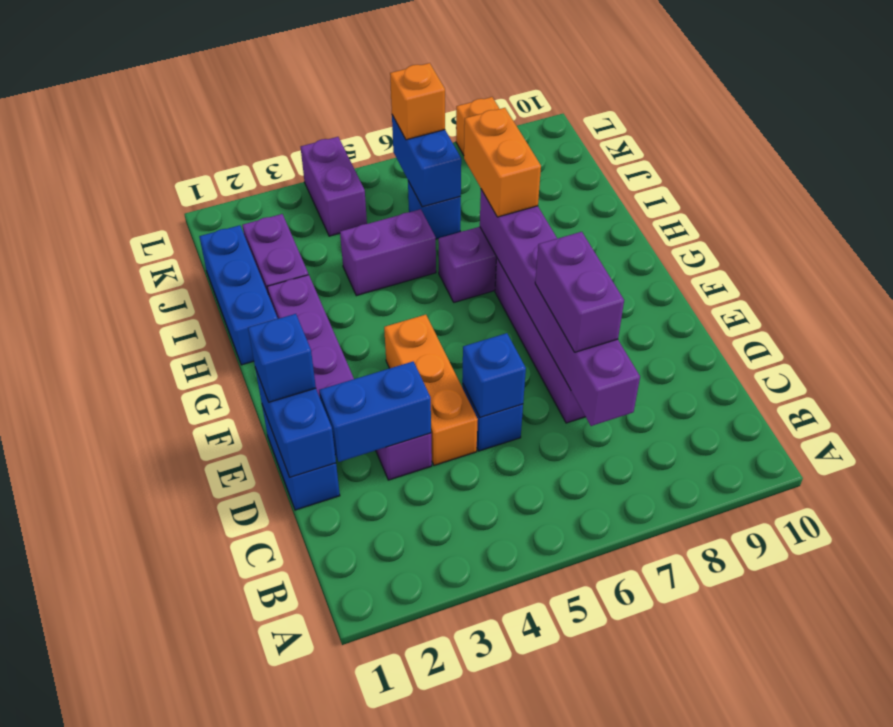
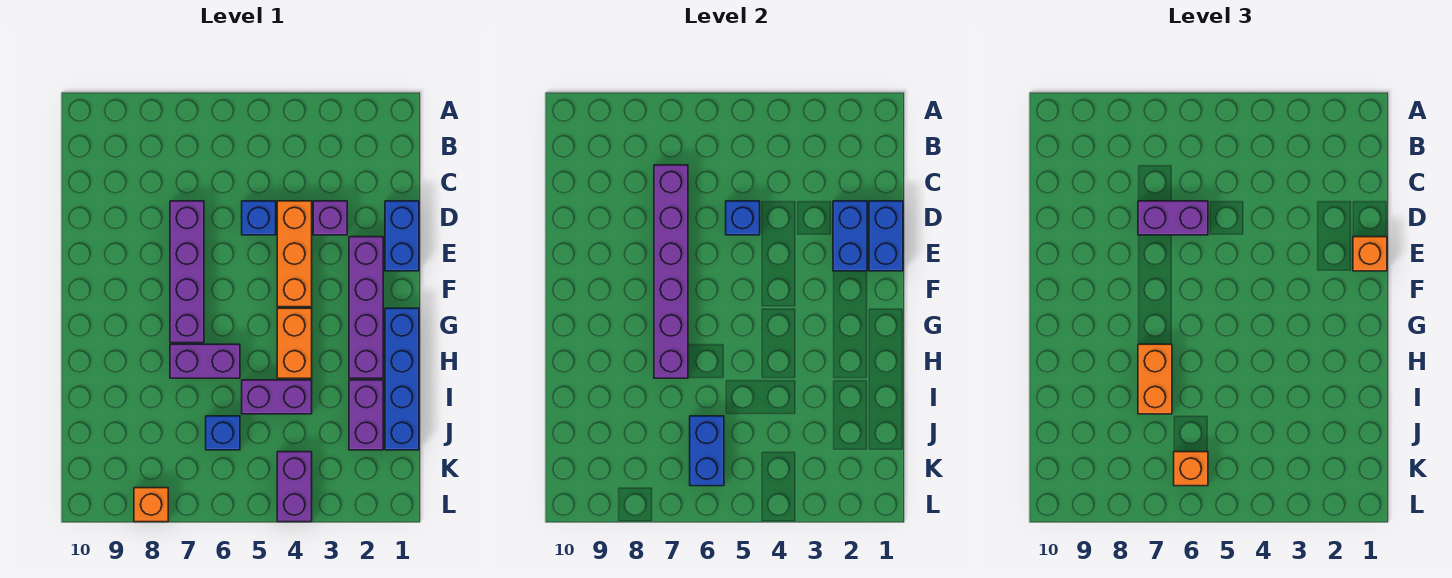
blue brick D2:D3 level 2 -> blue brick D2:E2 level 2
purple brick D7:E7 level 3 -> purple brick D6:D7 level 3
blue brick E1 level 3 -> orange brick E1 level 3
none -> orange brick G4:H4 level 1
blue brick H1:J1 level 1 -> blue brick G1:J1 level 1

